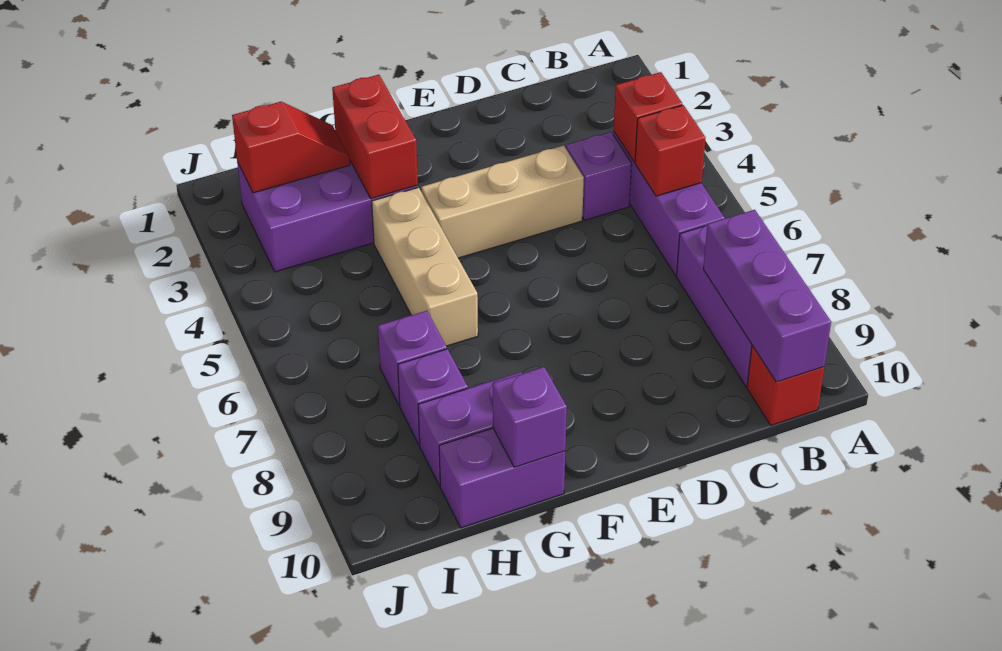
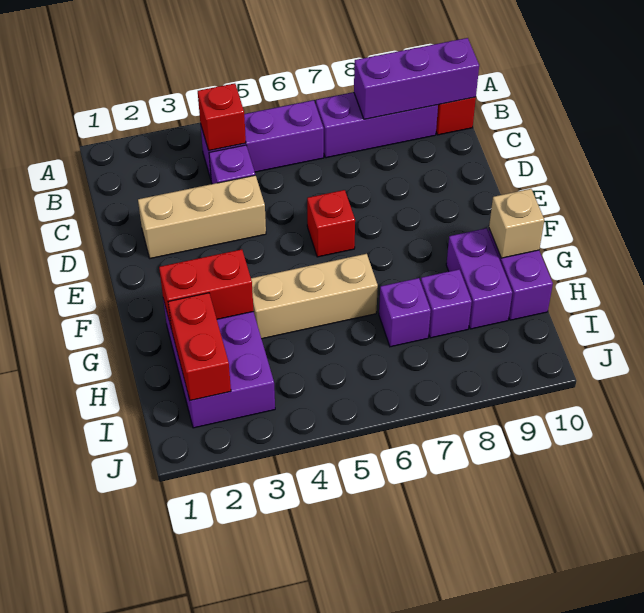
red brick B5 level 2 -> red brick E6 level 1
tan brick D4:F4 level 1 -> tan brick D2:D4 level 1
purple brick G10 level 2 -> tan brick G10 level 2
red slope H2:I2 level 2 top I -> red brick H2:I2 level 2

